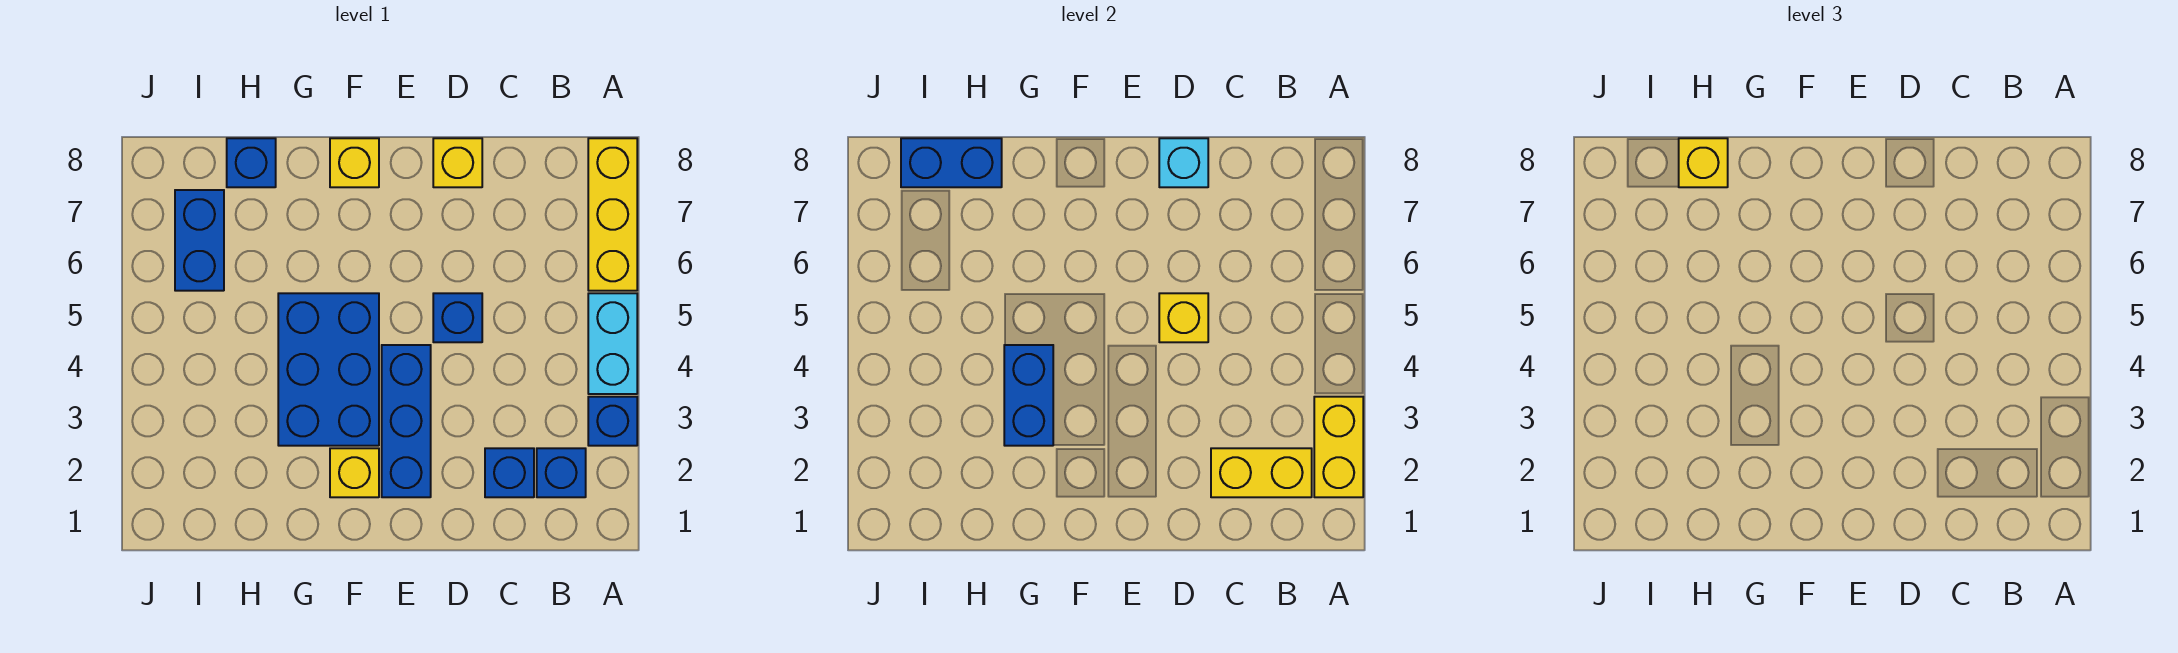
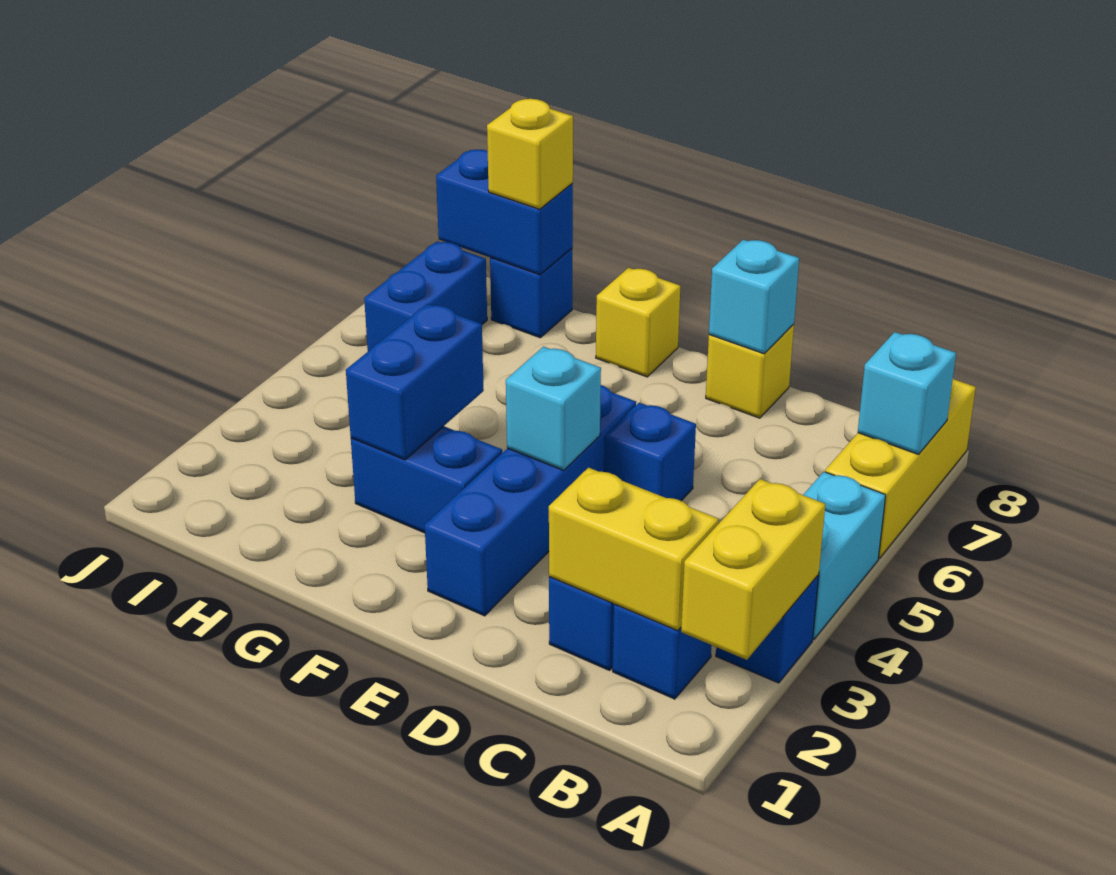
none -> cyan brick A7 level 2
yellow brick D5 level 2 -> none
blue brick E2:E4 level 1 -> blue brick E2:E5 level 1
none -> cyan brick E4 level 2
yellow brick F2 level 1 -> none
blue brick F3:G5 level 1 -> blue brick F3:G3 level 1

